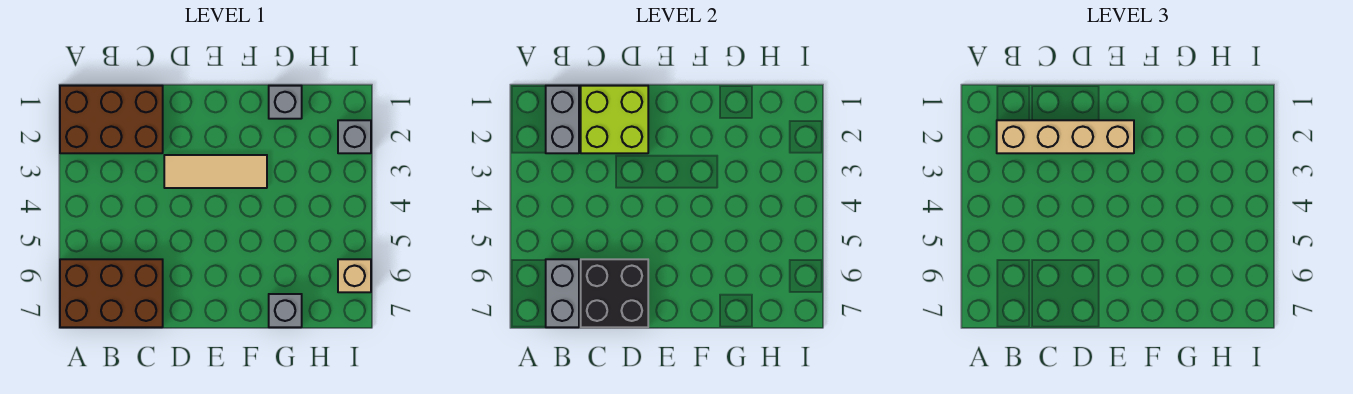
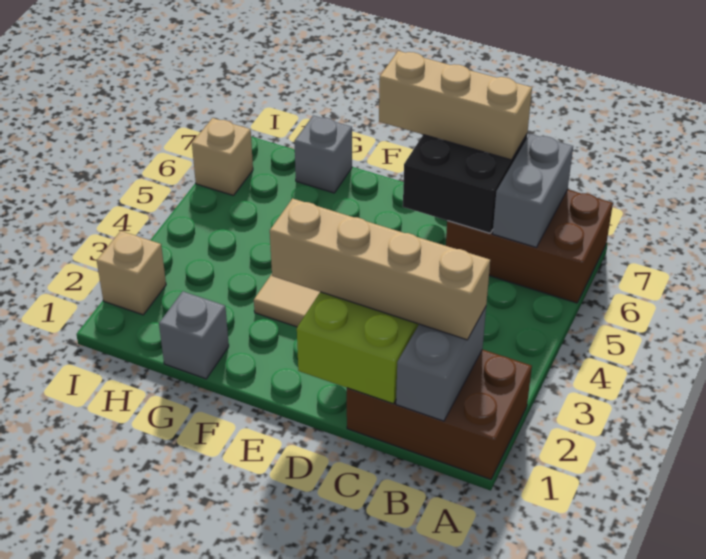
none -> tan brick C7:E7 level 3
grey brick I2 level 1 -> tan brick I2 level 1

